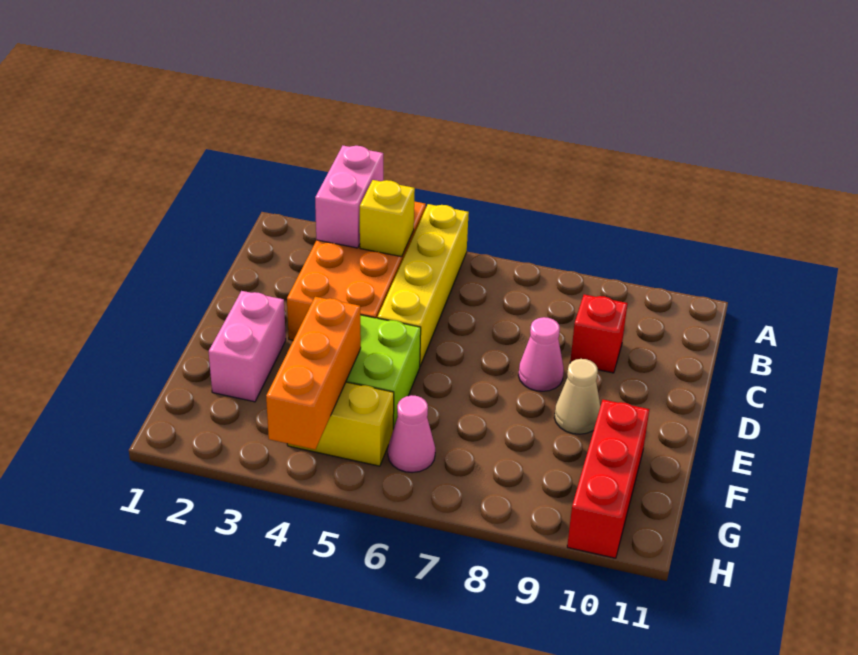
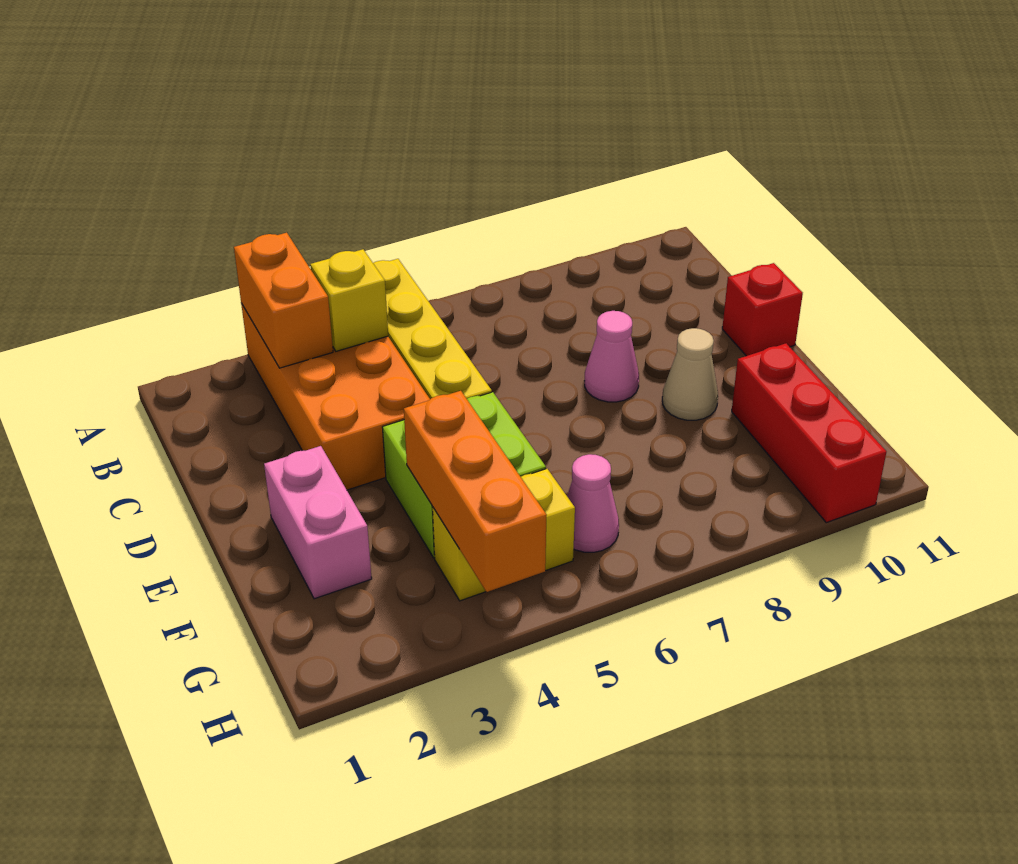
pink brick A3:B3 level 2 -> orange brick A3:B3 level 2
red brick C9 level 1 -> red brick D11 level 1

